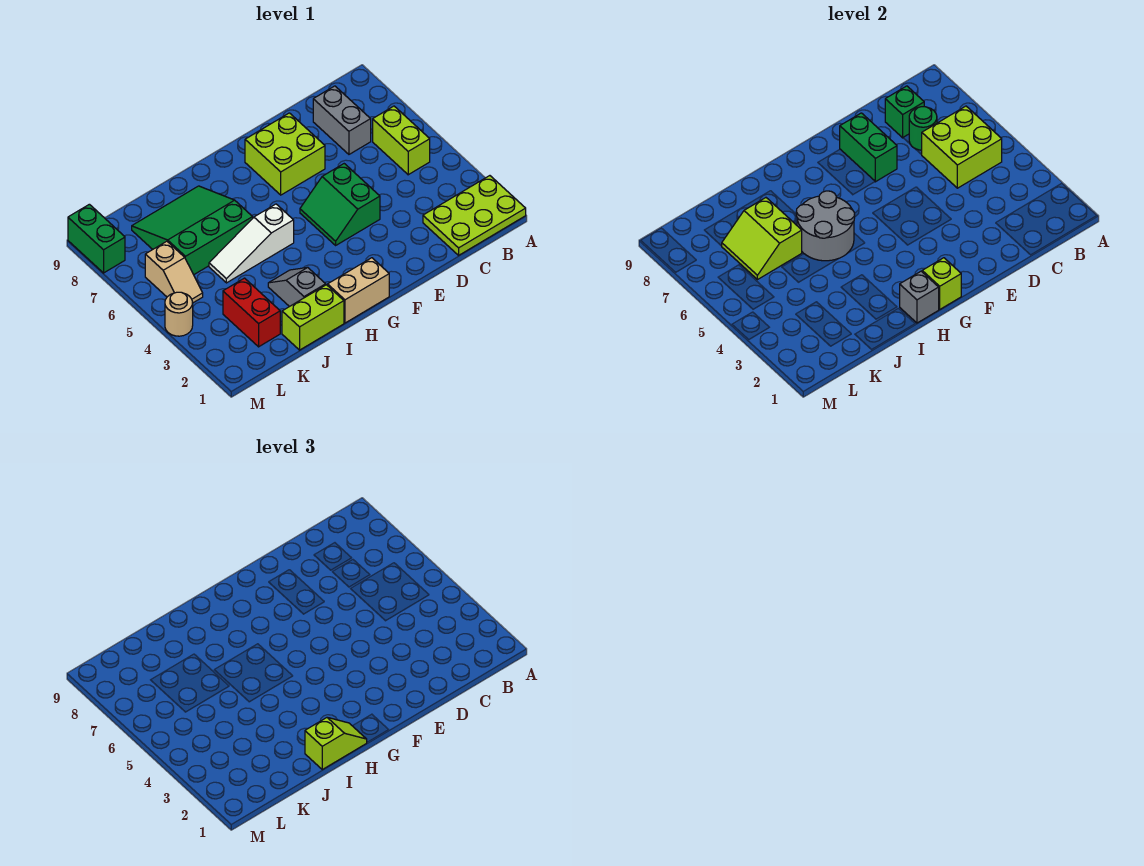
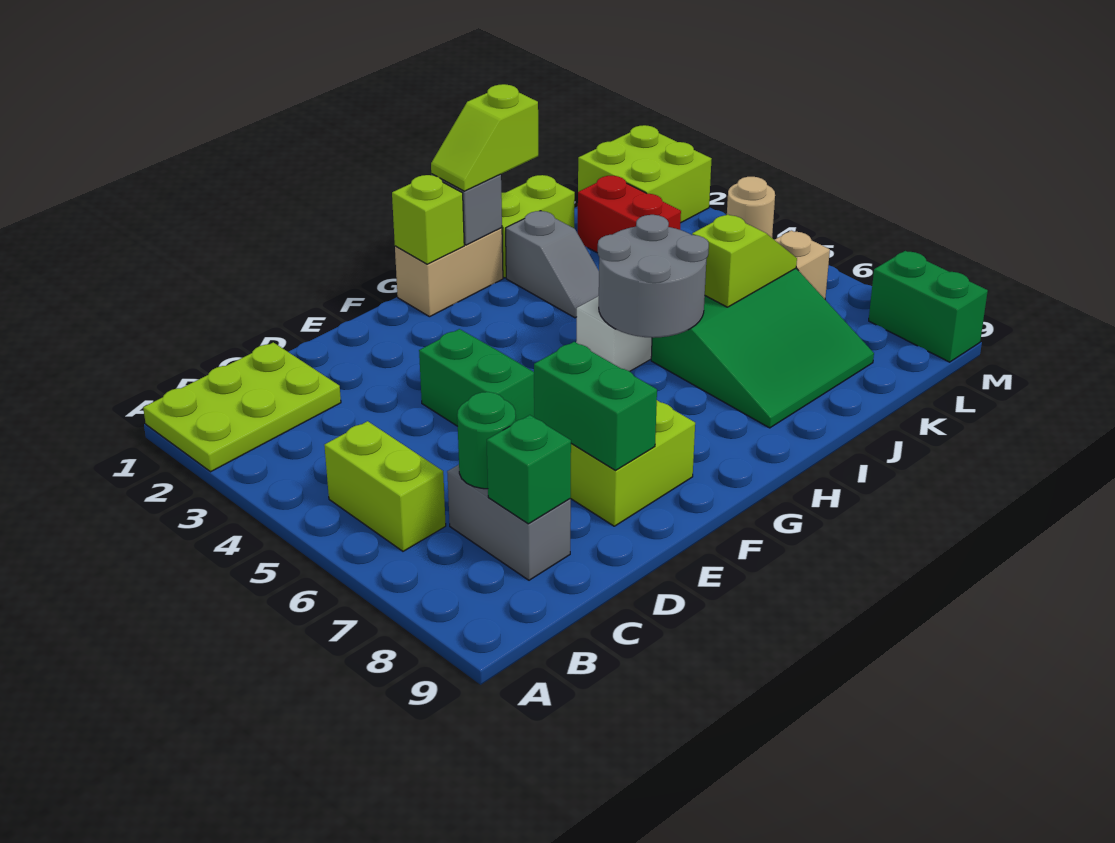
lime brick B5:C6 level 2 -> lime brick L1:M2 level 1
lime slope J6:K7 level 2 top J -> lime slope J6:K6 level 2 top J

